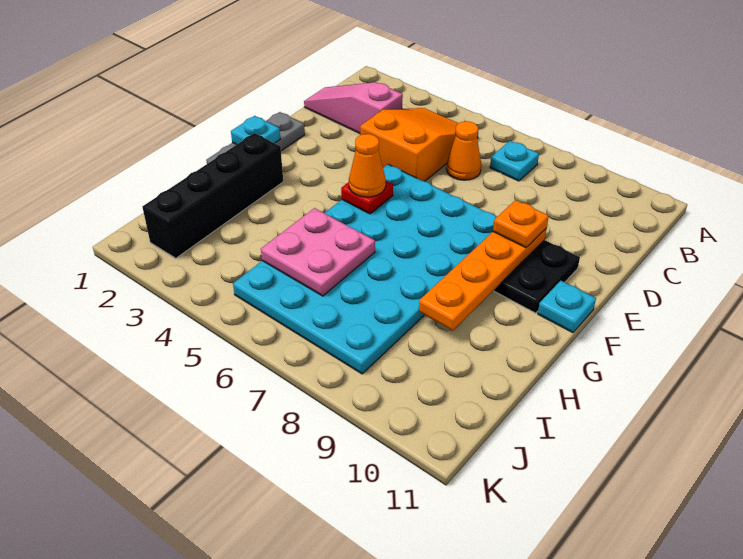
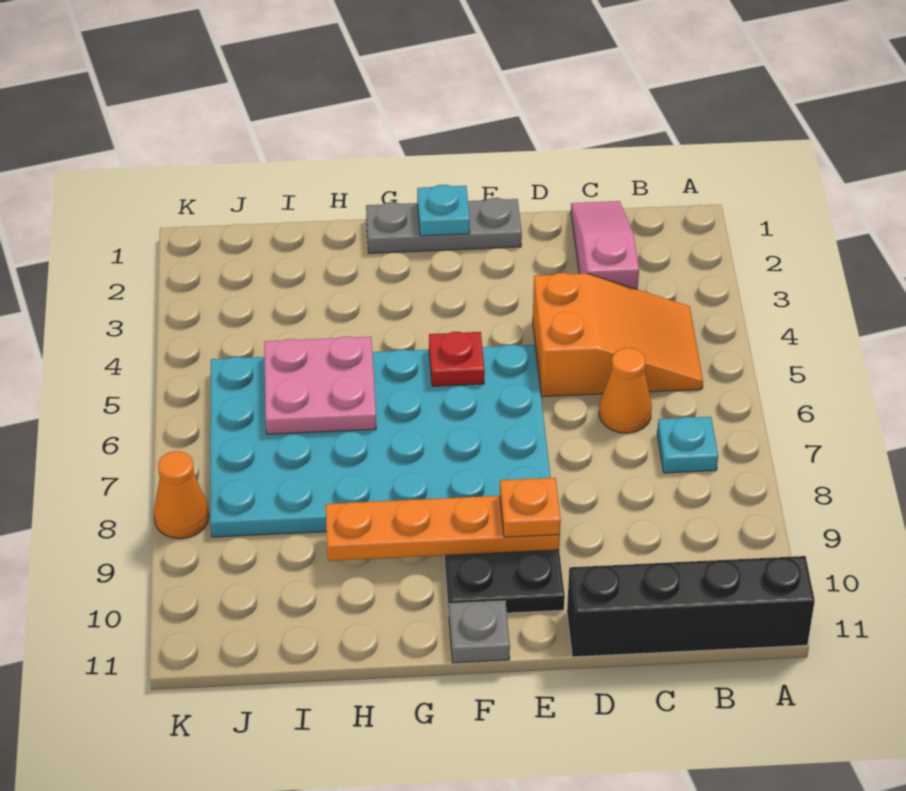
orange cone F5 level 3 -> orange cone K8 level 1
cyan plate F11 level 1 -> grey plate F11 level 1
black brick G2:J2 level 1 -> black brick A11:D11 level 1

